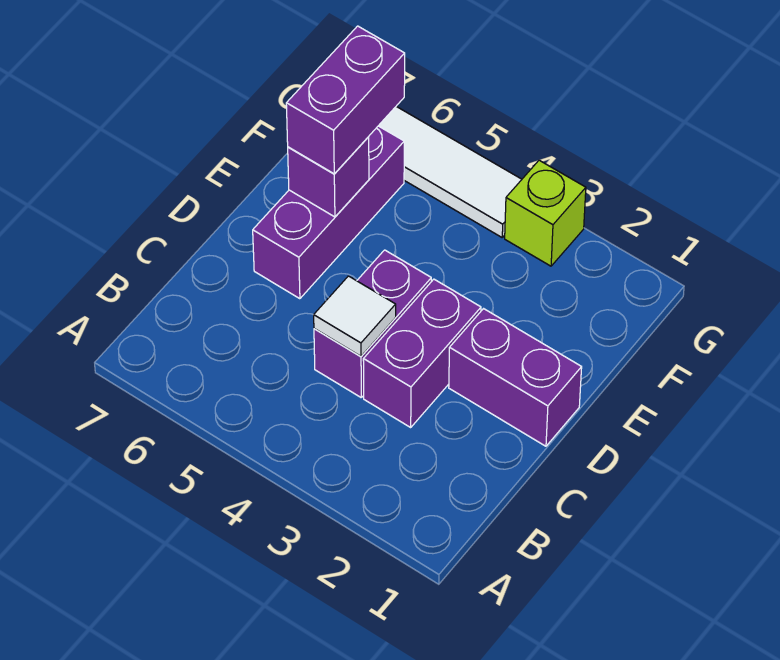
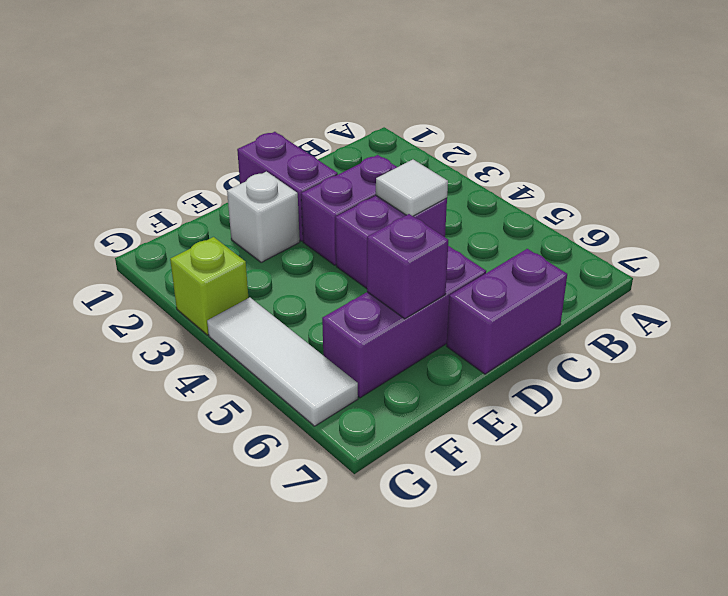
none -> white brick E2 level 1
purple brick E6:F6 level 3 -> purple brick C7:D7 level 1

